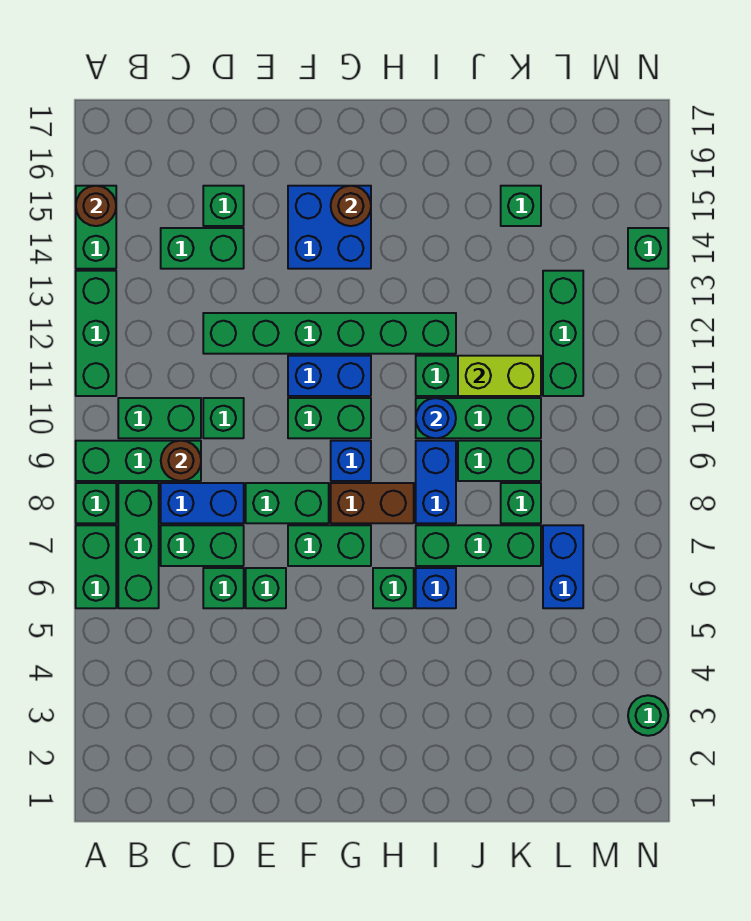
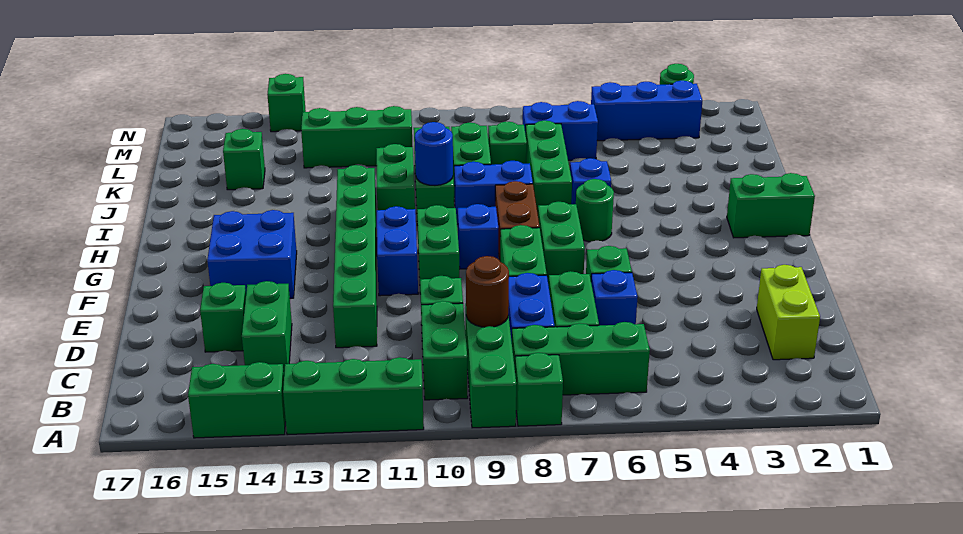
green brick A6:A7 level 1 -> green brick H1:H2 level 1
brown round brick A15 level 2 -> none
green brick D6 level 1 -> blue brick D6 level 1
brown round brick G15 level 2 -> none
green brick H6 level 1 -> green round brick H6 level 1
lime brick J11:K11 level 2 -> lime brick C2:D2 level 1
none -> blue brick M3:M5 level 1

